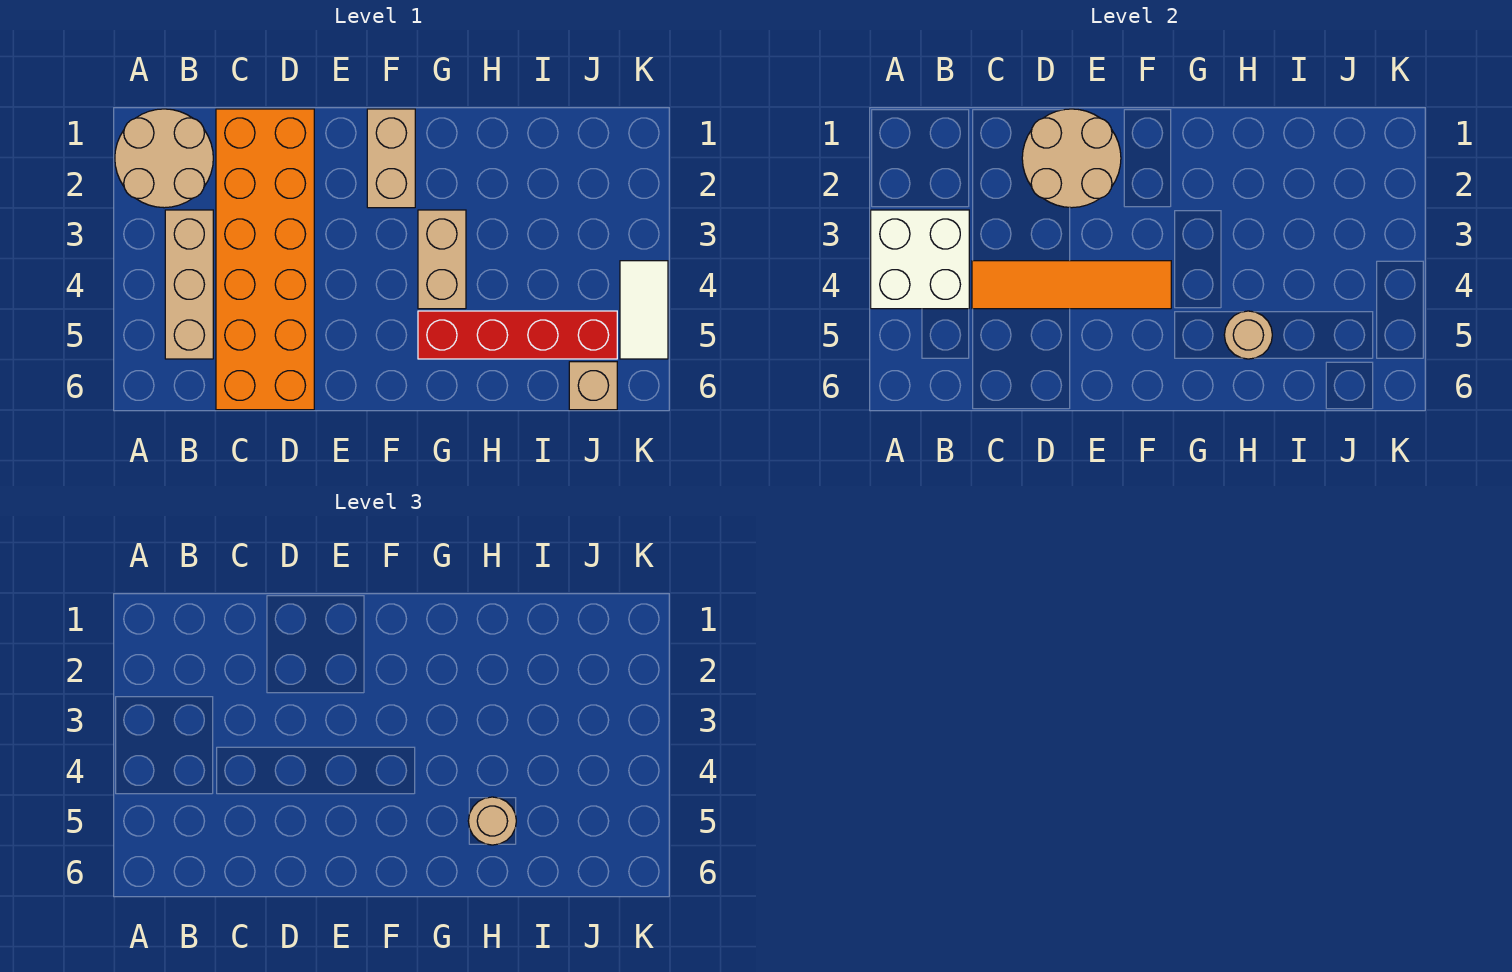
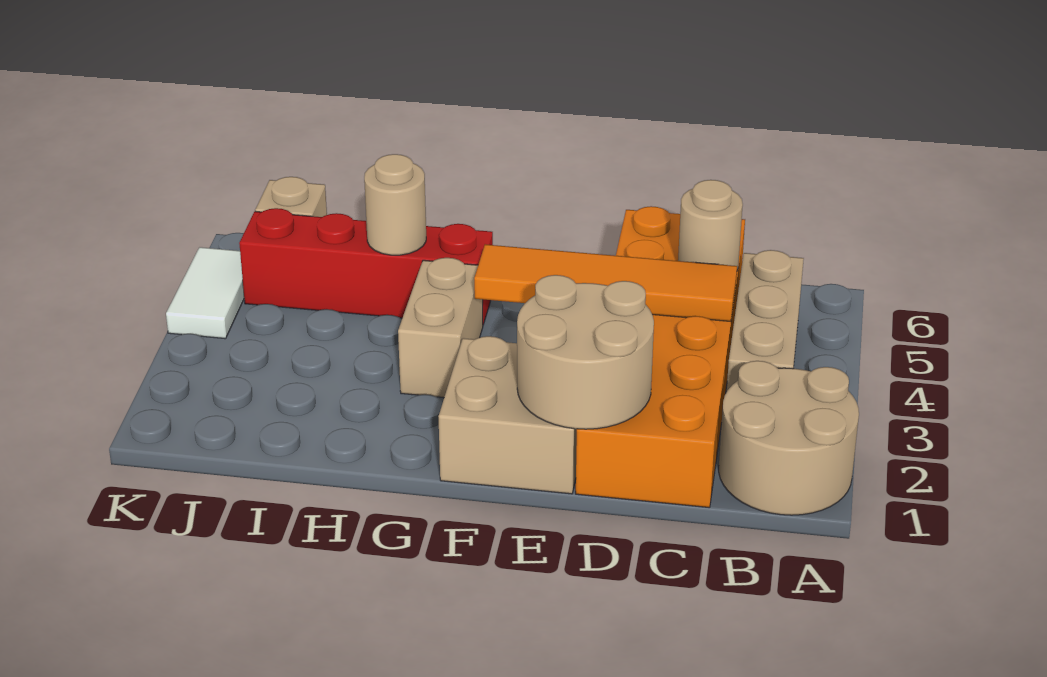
white brick A3:B4 level 2 -> none
tan brick F1:F2 level 1 -> tan brick E1:F2 level 1
tan round brick H5 level 3 -> tan round brick C5 level 2

